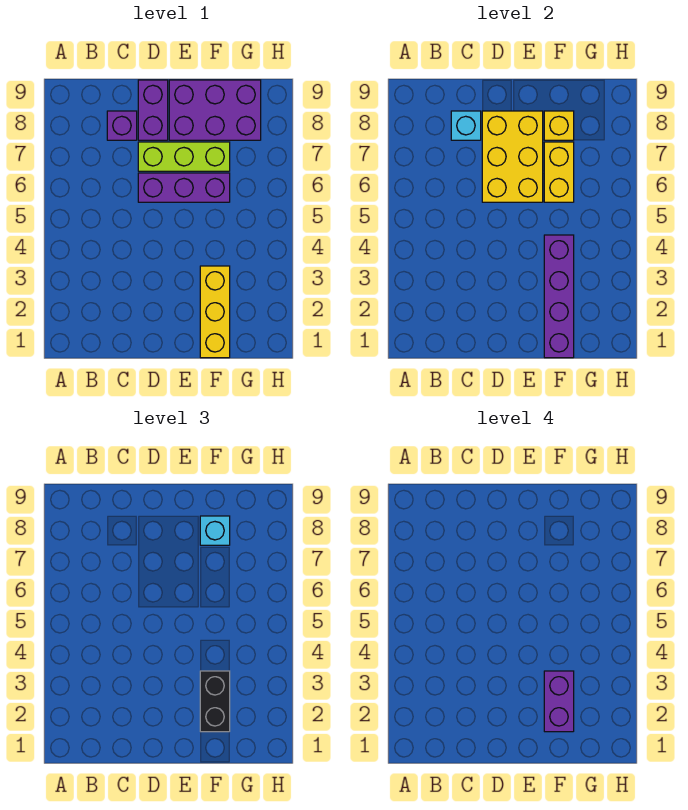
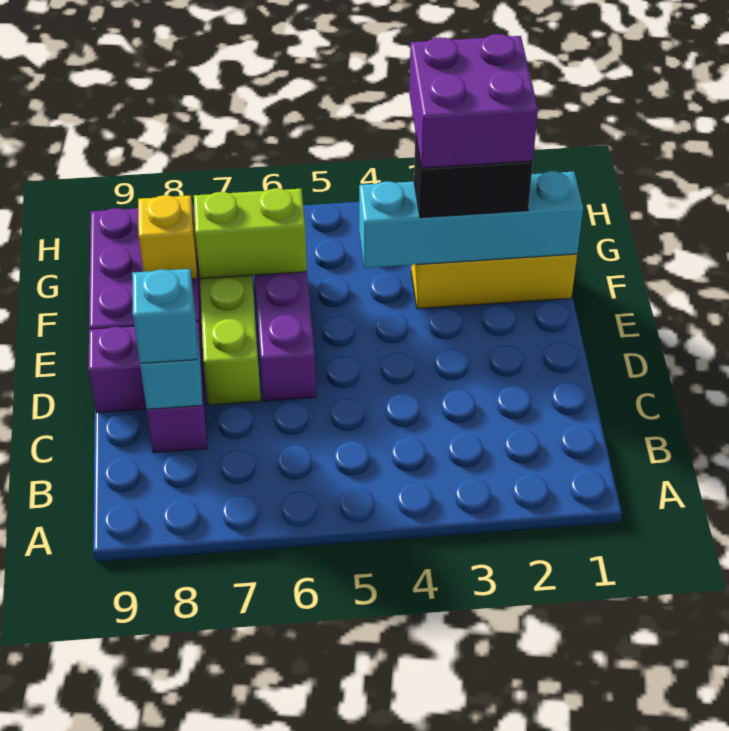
yellow brick D6:E8 level 2 -> none
purple brick F1:F4 level 2 -> cyan brick F1:F4 level 2
purple brick F2:F3 level 4 -> purple brick F2:G3 level 4
yellow brick F6:F7 level 2 -> lime brick F6:F7 level 2
cyan brick F8 level 3 -> cyan brick C8 level 3

